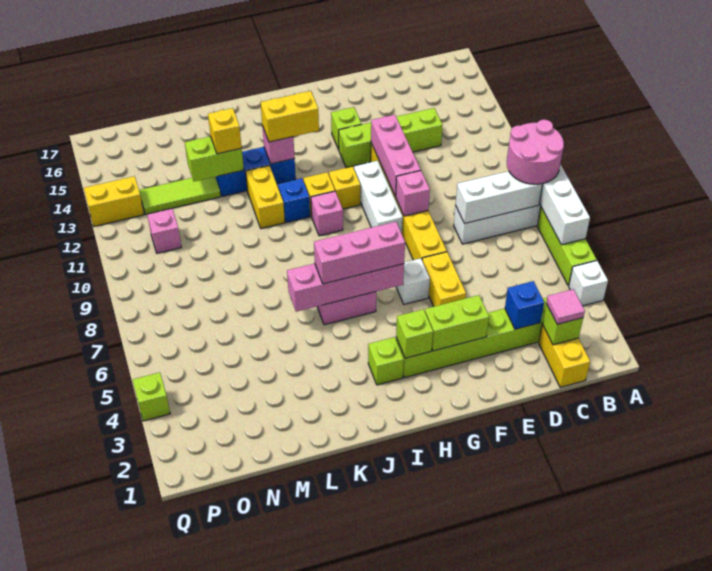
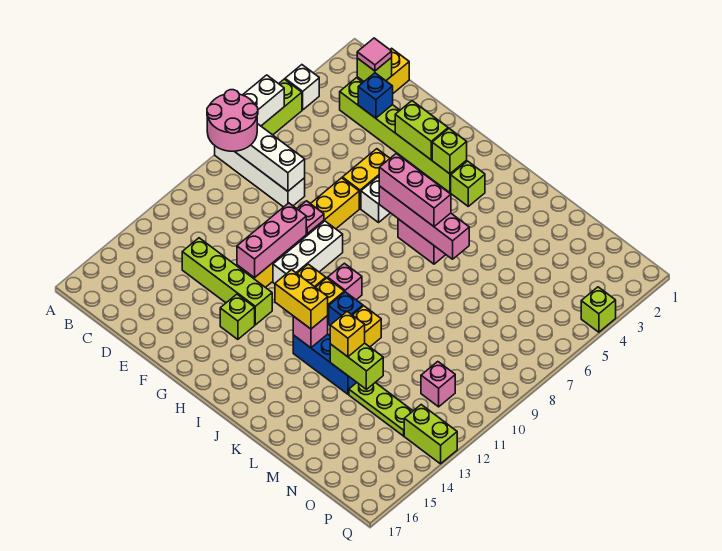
pink brick F9 level 2 -> pink plate F9 level 2
lime tile M13:O13 level 1 -> lime plate M13:O13 level 1
yellow brick P13:Q13 level 1 -> lime brick P13:Q13 level 1

